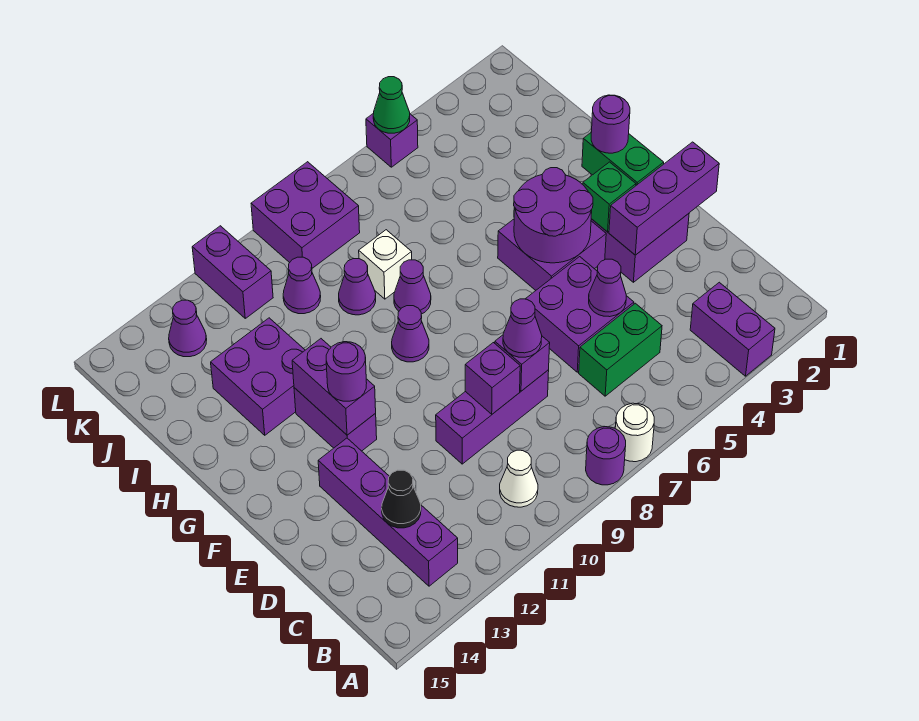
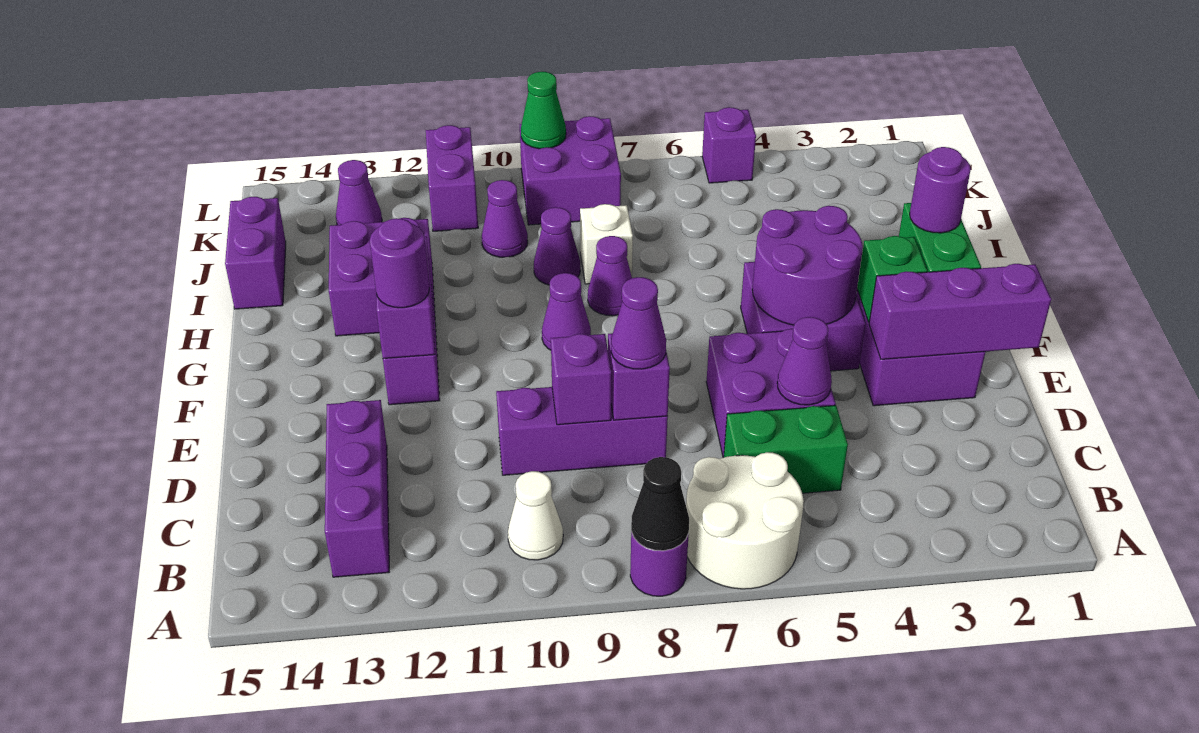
purple brick A3:B3 level 1 -> purple brick I15:J15 level 1
white round brick A7 level 1 -> white round brick A6:B7 level 1
purple brick B13:E13 level 1 -> purple brick B13:D13 level 1
black cone C13 level 2 -> black cone A8 level 2
green cone L5 level 2 -> green cone L9 level 2

